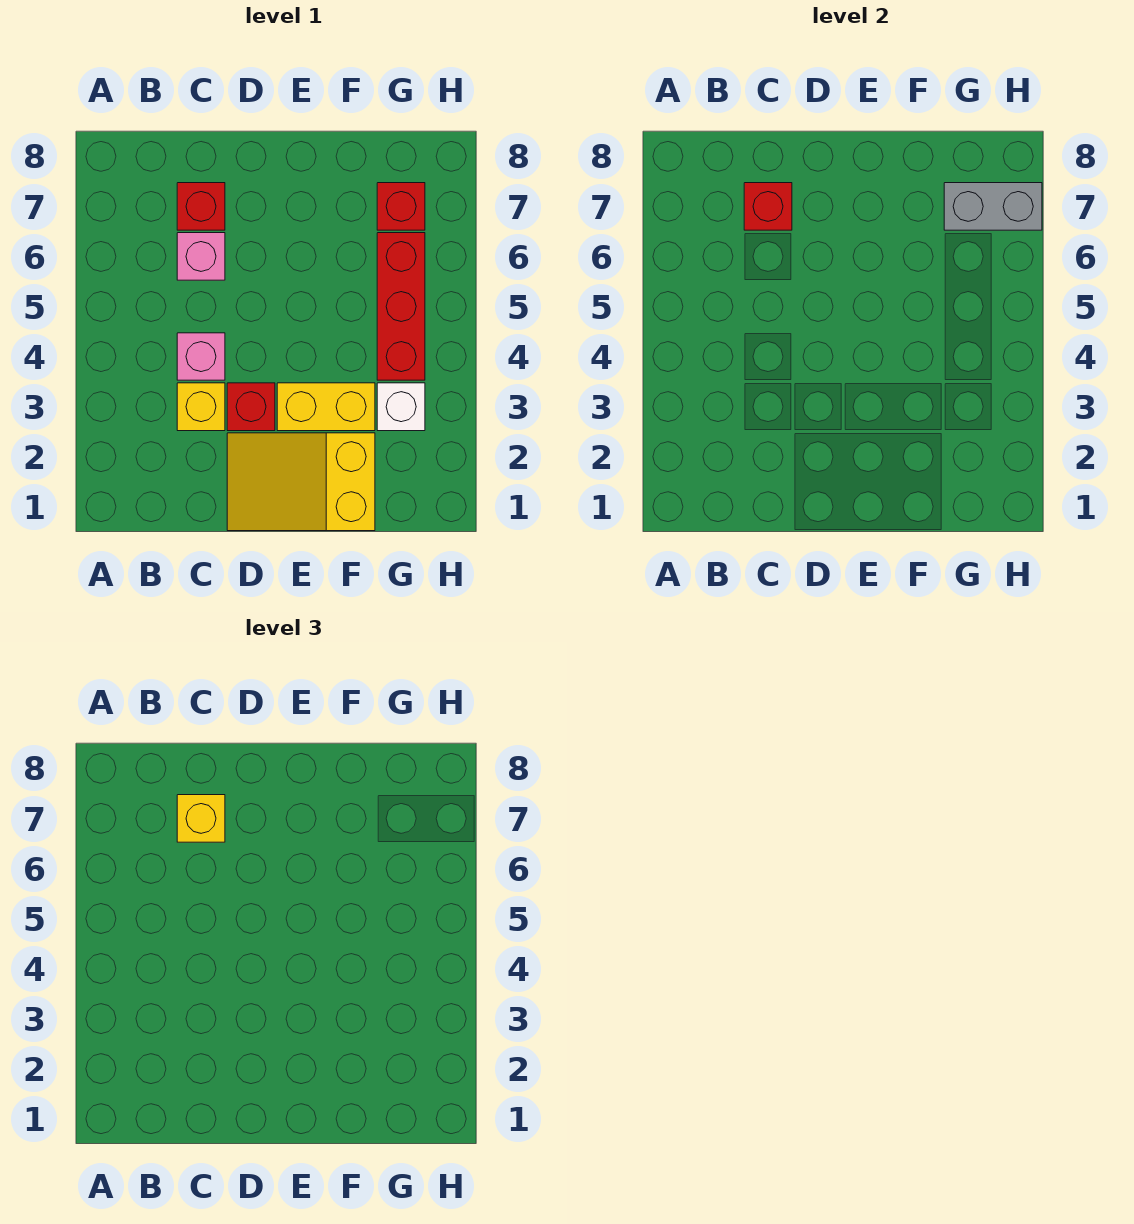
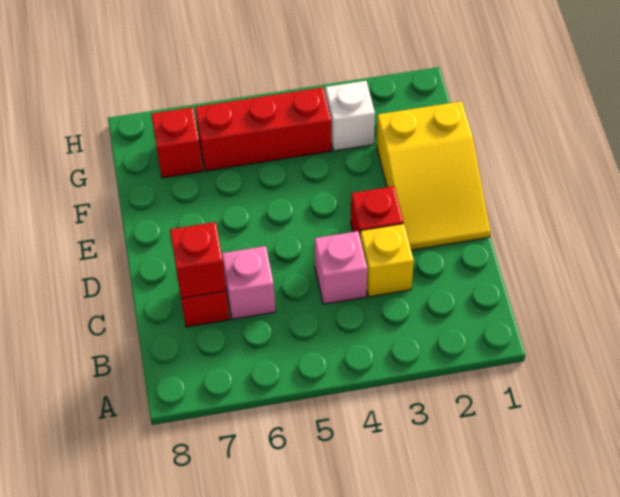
yellow brick C7 level 3 -> none
yellow brick E3:F3 level 1 -> none
grey brick G7:H7 level 2 -> none

